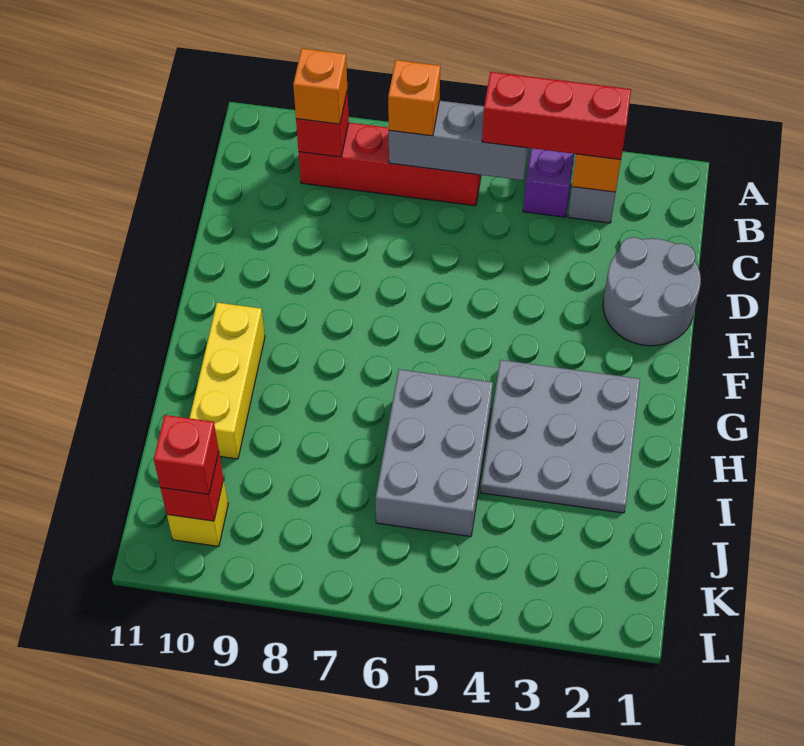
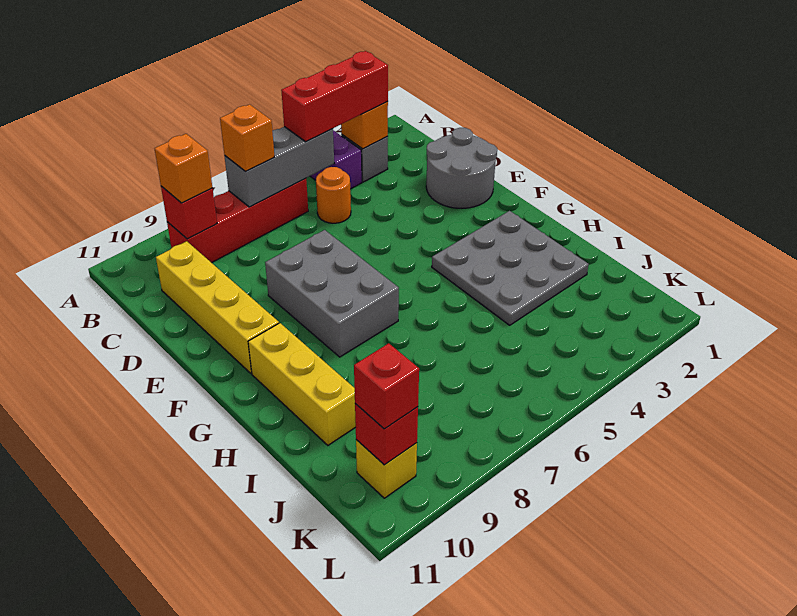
none -> orange round brick C5 level 1
none -> yellow brick C10:F10 level 1
grey brick H5:J6 level 1 -> grey brick E7:G8 level 1

